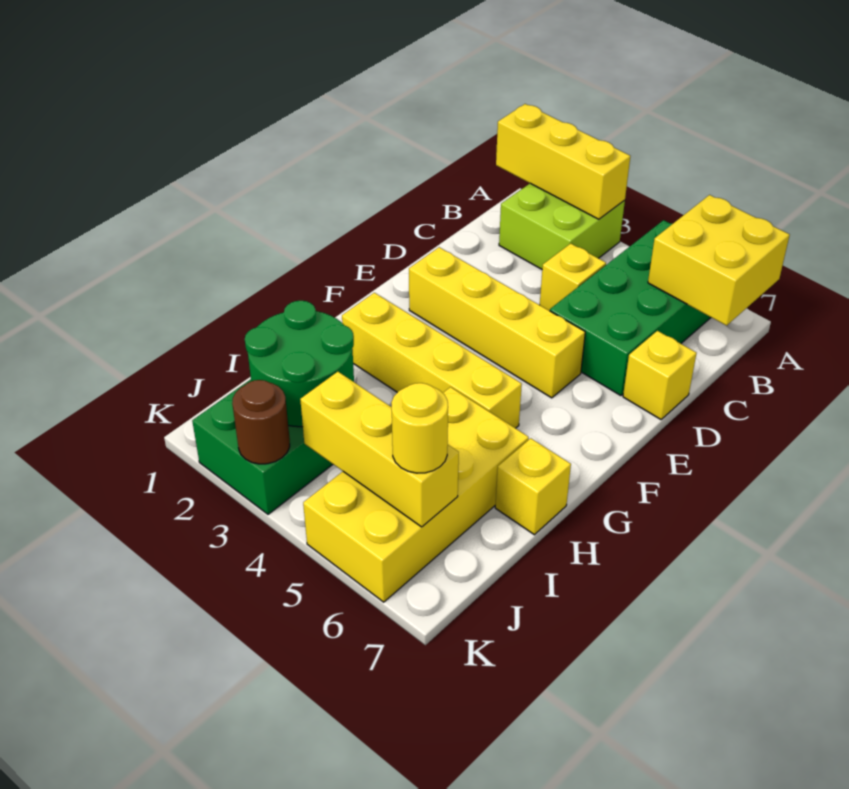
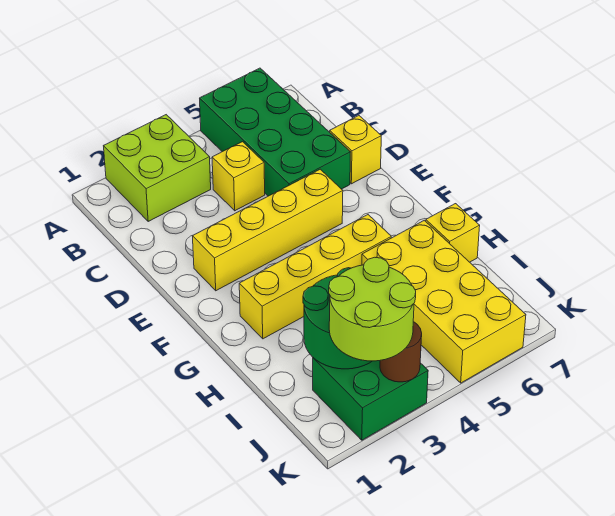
yellow brick A1:A3 level 2 -> none
yellow brick A6:B7 level 2 -> none
none -> lime round brick J2:K3 level 3
yellow brick J4:J6 level 2 -> none
yellow round brick J6 level 3 -> none

